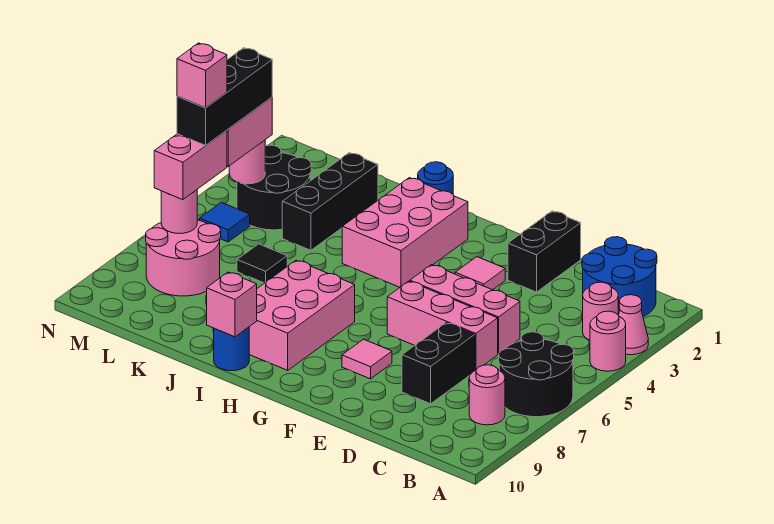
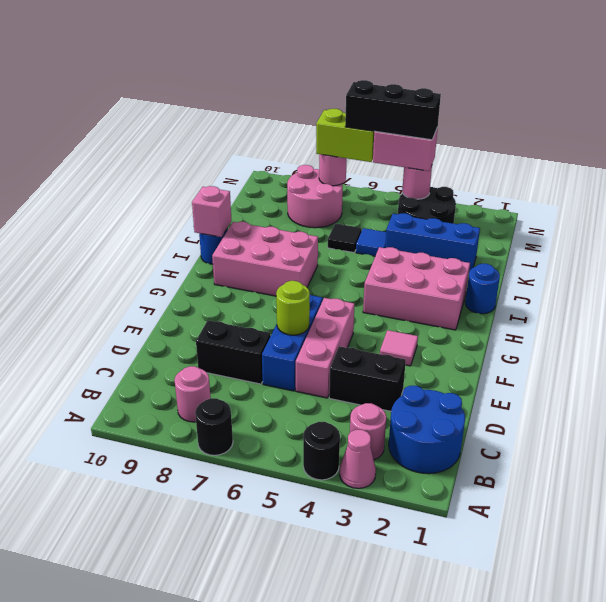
pink round brick A4 level 1 -> black round brick A4 level 1
black round brick A6:B7 level 1 -> black round brick A7 level 1
pink brick D6:F6 level 1 -> blue brick D6:F6 level 1
black brick E1:E2 level 1 -> black brick D3:D4 level 1
none -> lime round brick E6 level 2
pink tile F8 level 1 -> none
black brick K2:K4 level 1 -> blue brick K2:K4 level 1
blue tile M5 level 1 -> blue tile K5 level 1
pink brick M6:M7 level 3 -> lime brick M6:M7 level 3
pink brick M6 level 5 -> none

